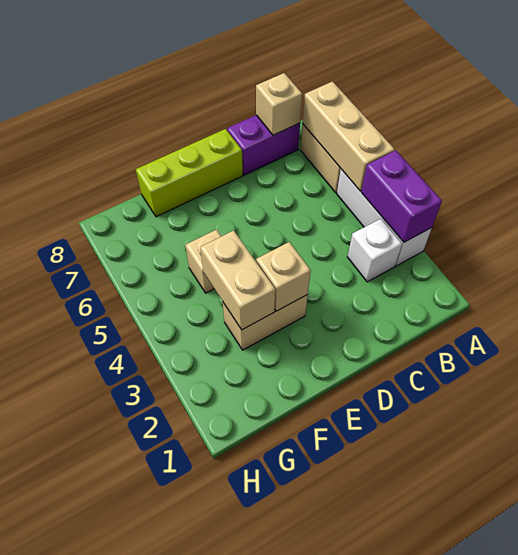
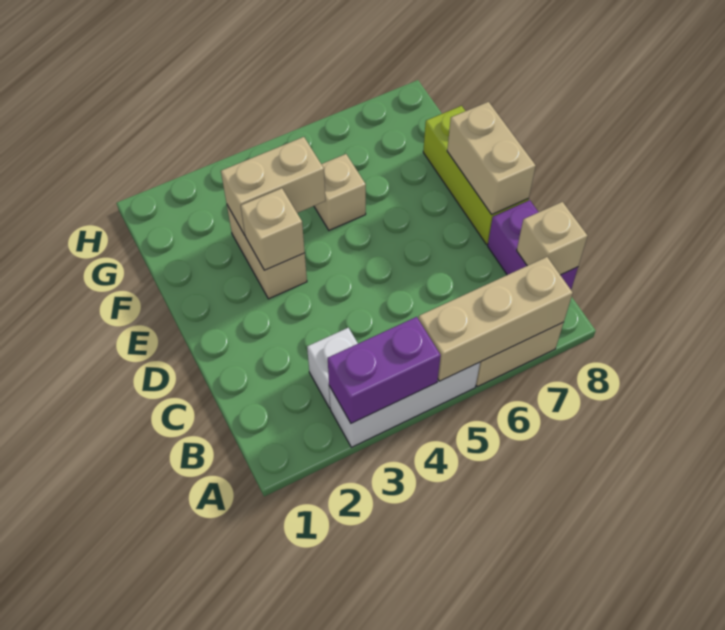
none -> tan brick D8:E8 level 2

